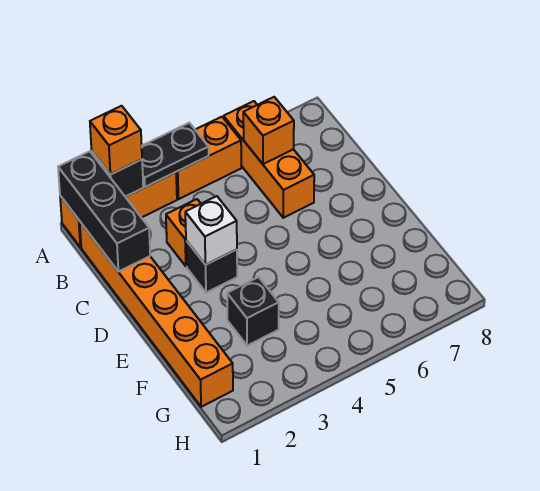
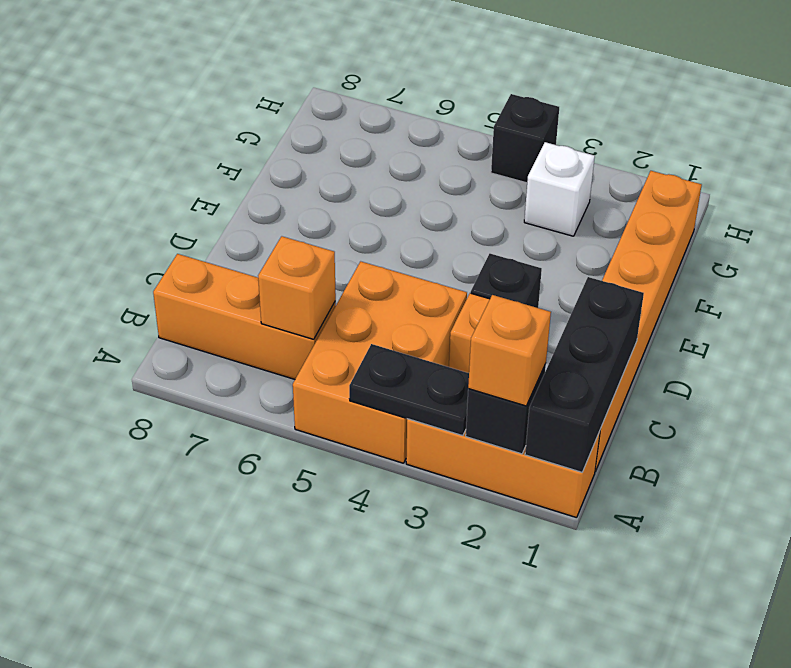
orange brick A4:A5 level 1 -> orange brick A4:C5 level 1
orange brick A6:C6 level 1 -> orange brick B6:B8 level 1
white brick D3 level 2 -> white brick G3 level 1
black brick F3 level 1 -> black brick H4 level 1

